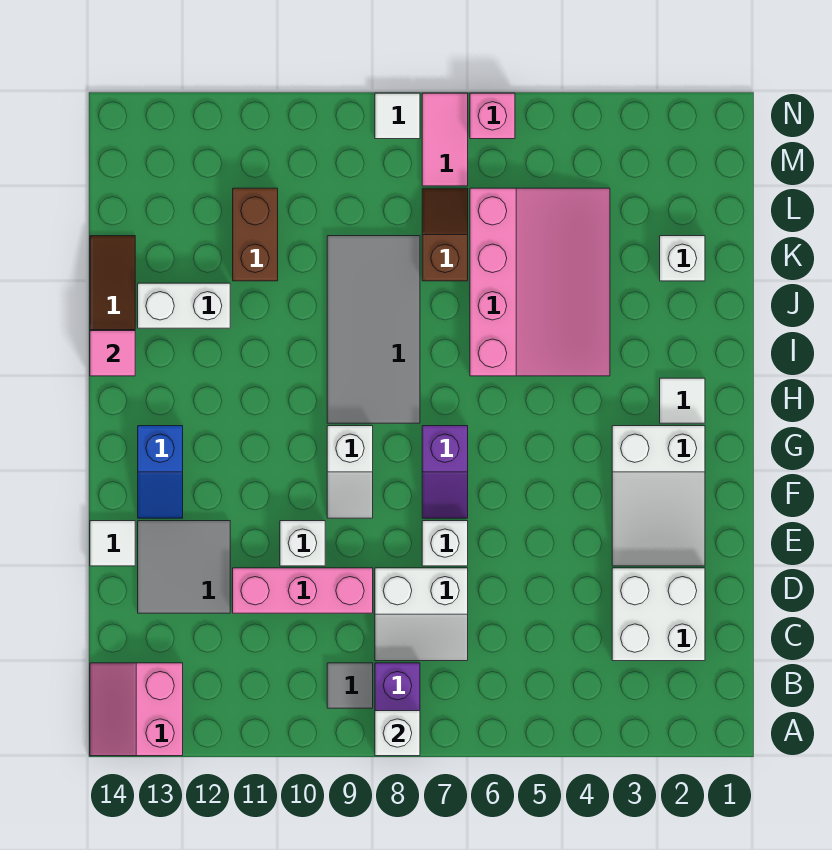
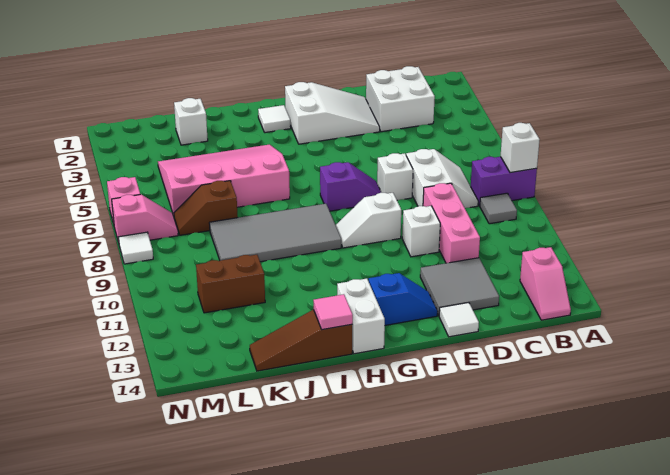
pink slope A13:B14 level 1 top 13 -> pink slope B13:B14 level 1 top 13
white slope F9:G9 level 1 top G -> white slope F9:G9 level 1 top F
white brick J12:J13 level 1 -> white brick H13:H14 level 1
pink tile M7:N7 level 1 -> pink slope M7:N7 level 1 top N

